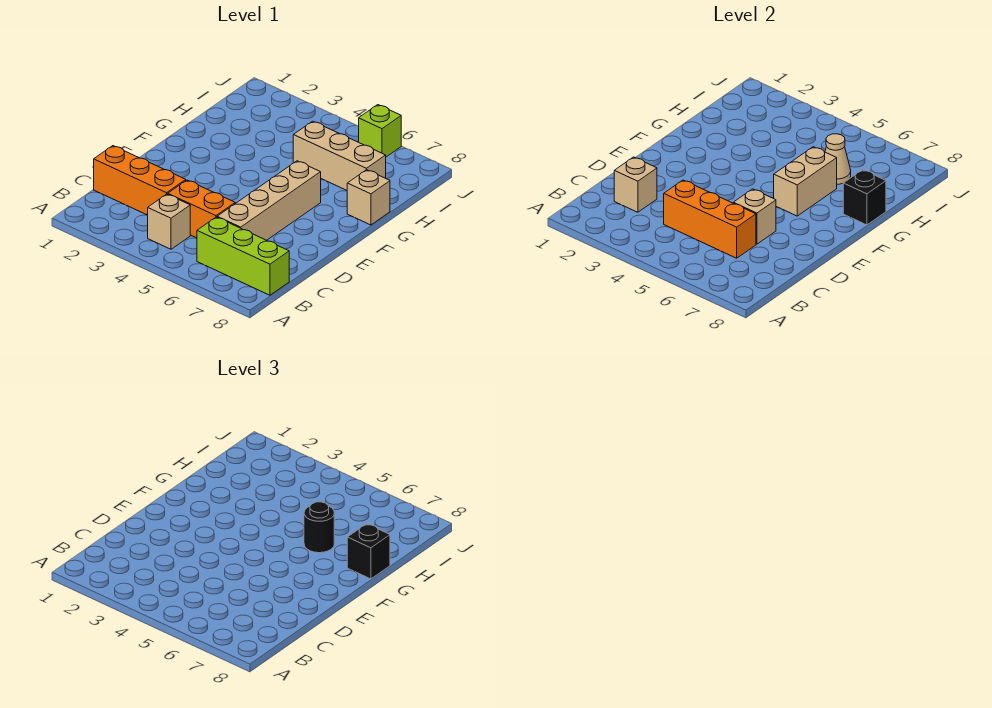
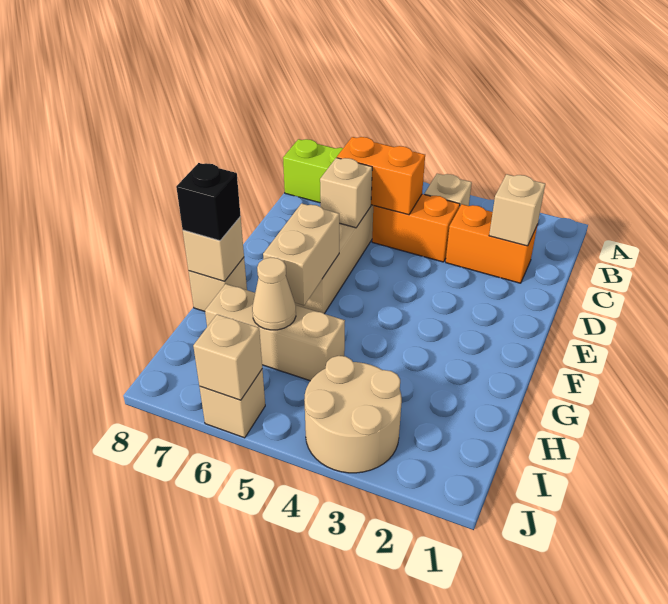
orange brick C1:C3 level 1 -> orange brick C2:C3 level 1
orange brick C4:C6 level 2 -> orange brick C5:C6 level 2
black round brick G6 level 3 -> none
black brick G8 level 2 -> tan brick G8 level 2
none -> tan round brick I3:J4 level 1
lime brick J6 level 1 -> tan brick J6 level 1
none -> tan brick J6 level 2

